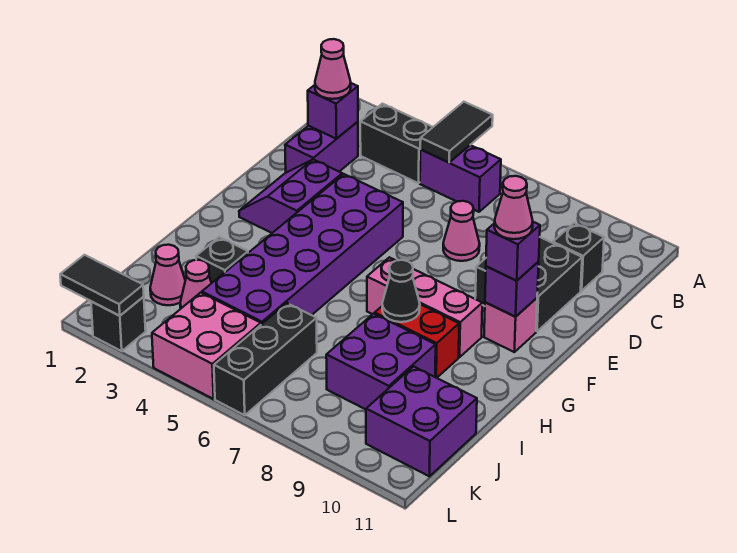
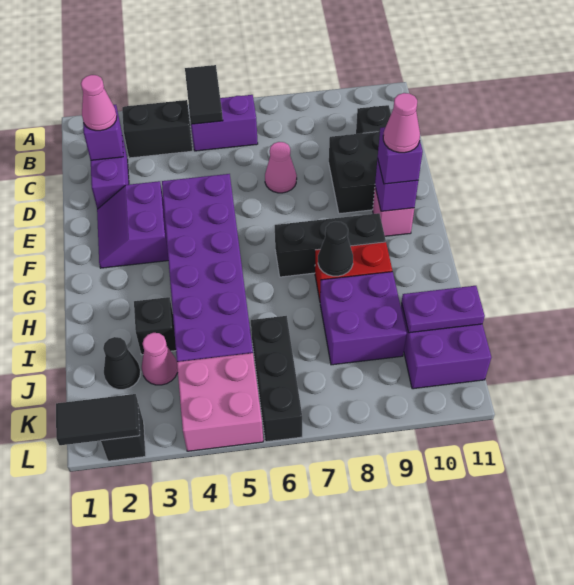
pink brick G7:G9 level 1 -> black brick G7:G9 level 1
pink cone J2 level 1 -> black cone J2 level 1
none -> purple plate J10:J11 level 2

